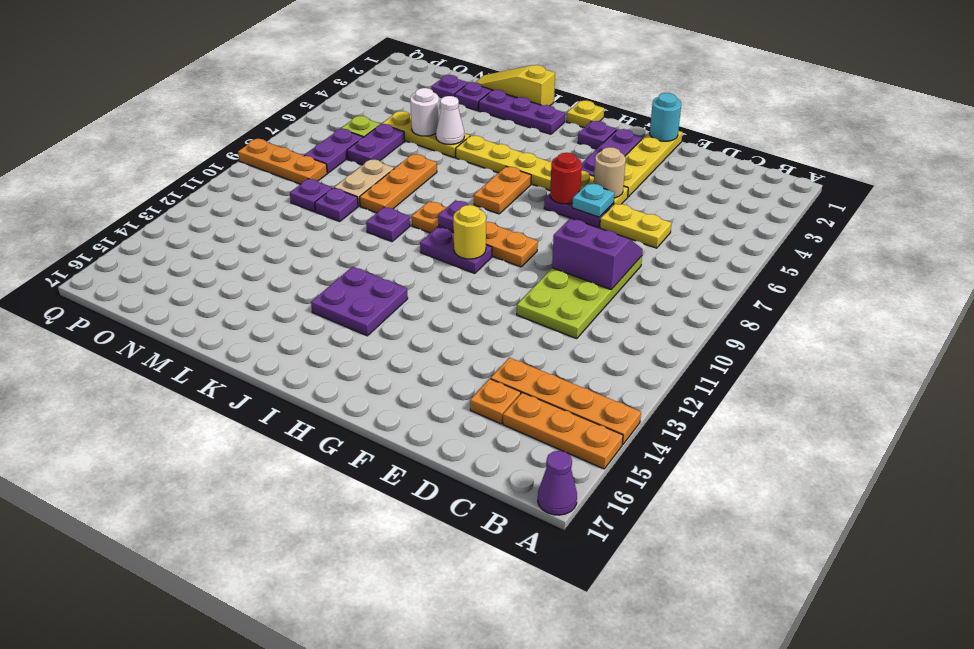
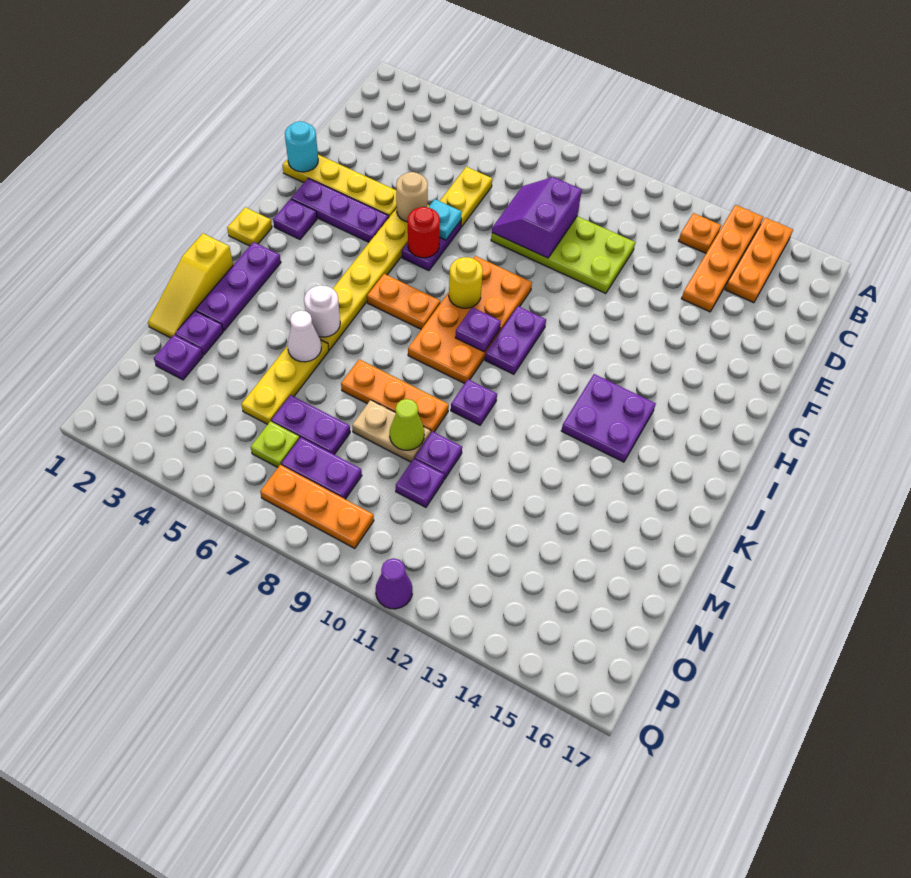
purple cone A17 level 1 -> purple cone Q11 level 1
orange plate D15 level 1 -> orange plate B13 level 1
orange plate G9:J9 level 1 -> orange plate G8:J9 level 1
yellow round brick H10 level 2 -> yellow round brick H8 level 2
white round brick M5 level 2 -> white round brick K5 level 2
none -> lime cone M9 level 2
orange plate O9:Q9 level 1 -> orange plate P7:P9 level 1

